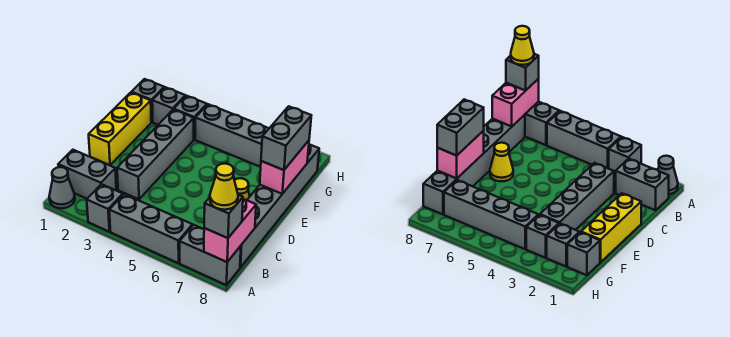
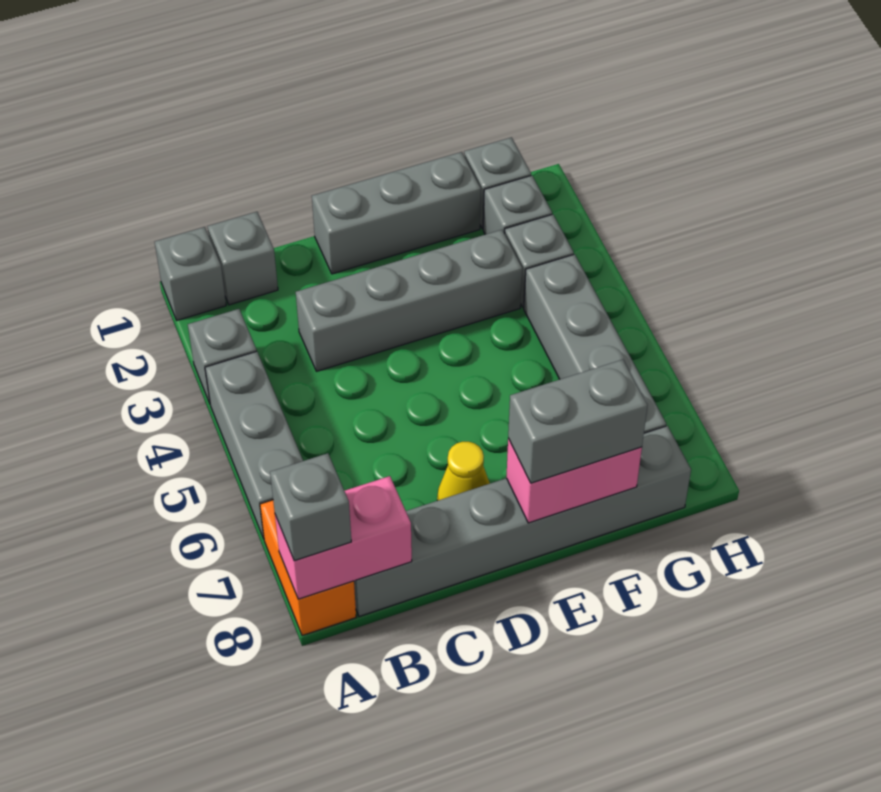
grey cone A1 level 1 -> grey brick A1 level 1
grey brick A7:A8 level 1 -> orange brick A7:A8 level 1
yellow cone A8 level 4 -> none
grey brick B1:B2 level 1 -> grey brick B1 level 1
yellow brick D1:F1 level 1 -> grey brick D1:F1 level 1

